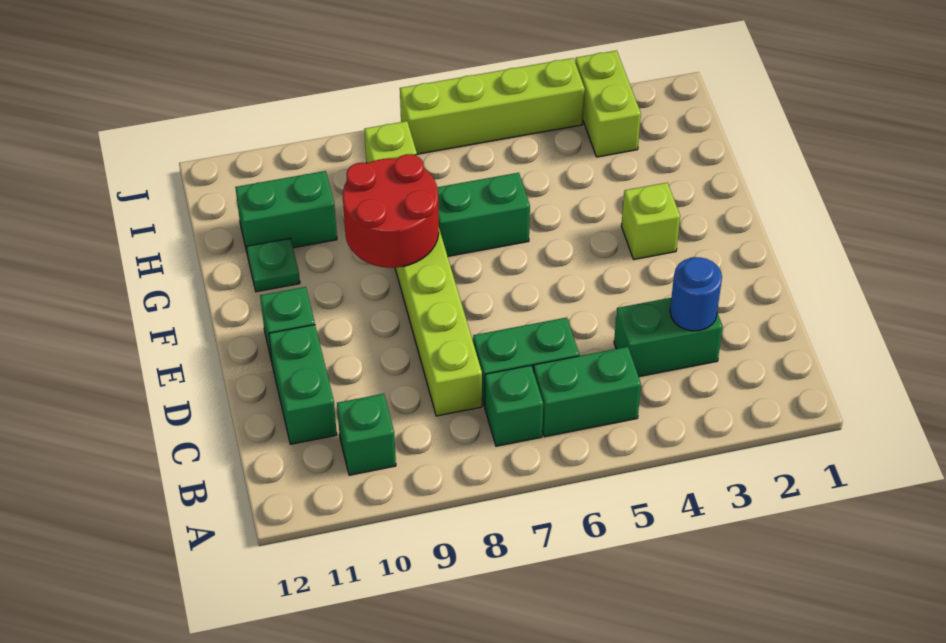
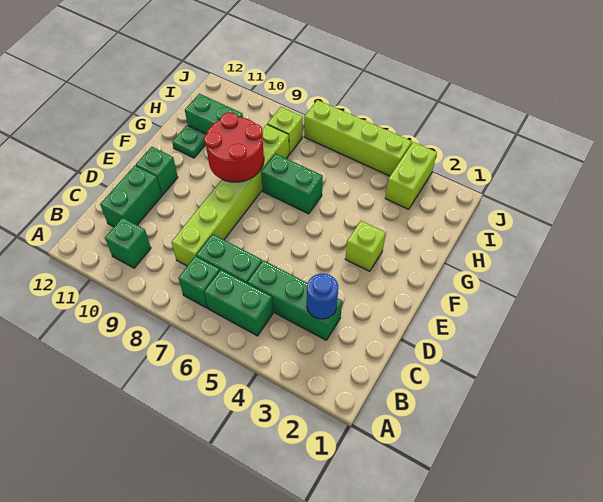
green brick C3:C4 level 1 -> green brick C3:C5 level 1

